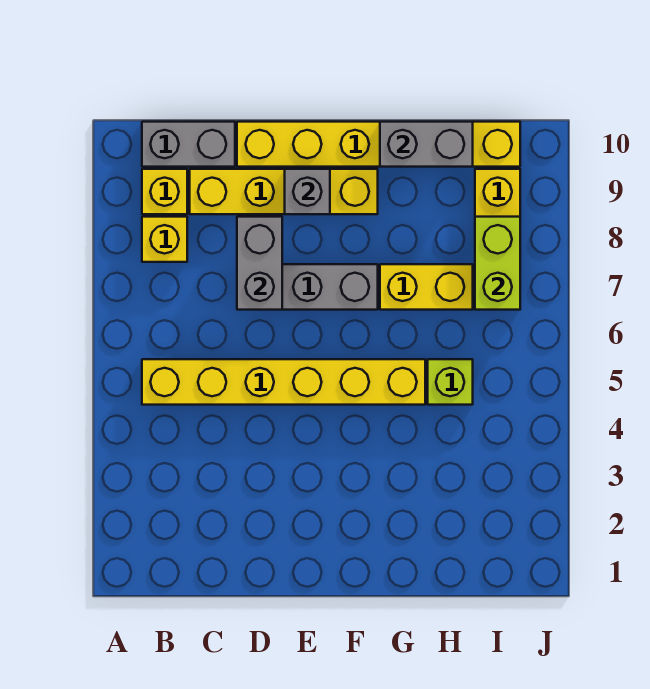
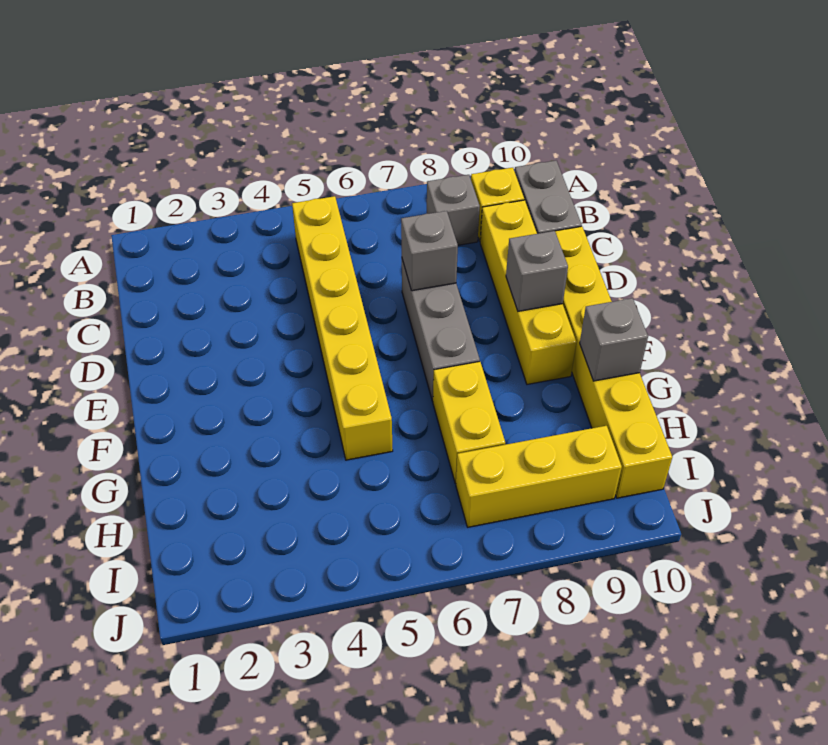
yellow brick B8 level 1 -> grey brick B8 level 1
grey brick D7:D8 level 2 -> grey brick D7 level 2
grey brick G10:H10 level 2 -> grey brick G10 level 2
lime brick H5 level 1 -> none
lime brick I7:I8 level 2 -> none

